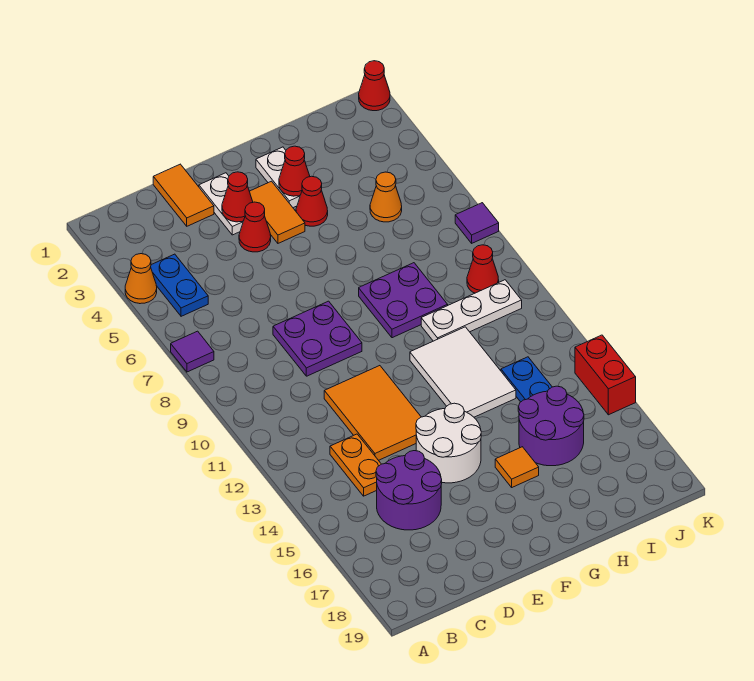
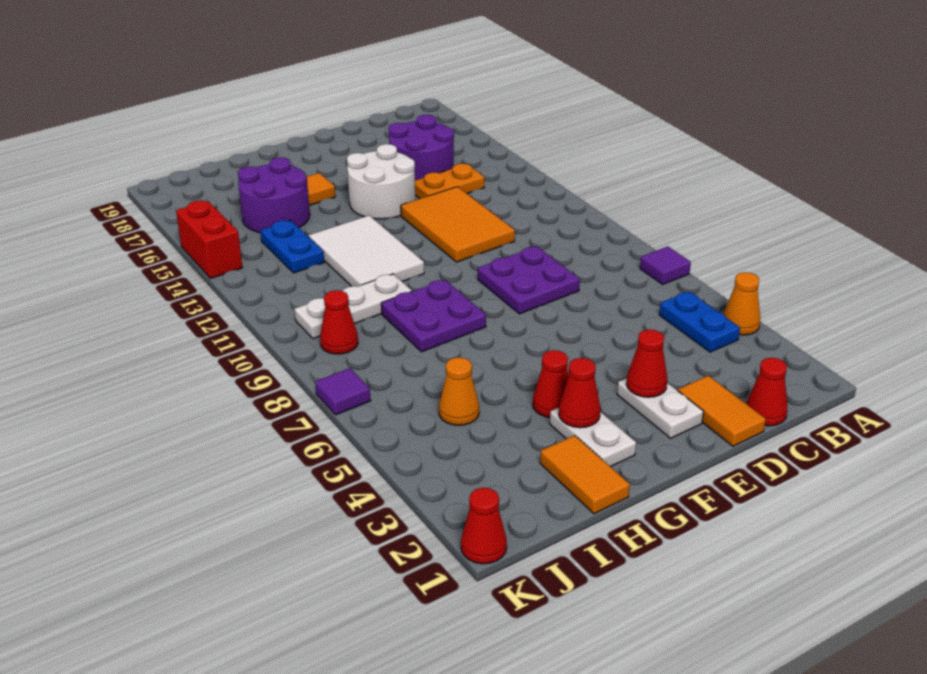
orange plate C13:C14 level 1 -> orange plate C14:D14 level 1
red cone E4 level 1 -> red cone C1 level 1
orange tile F3:F4 level 1 -> orange tile H1:H2 level 1

